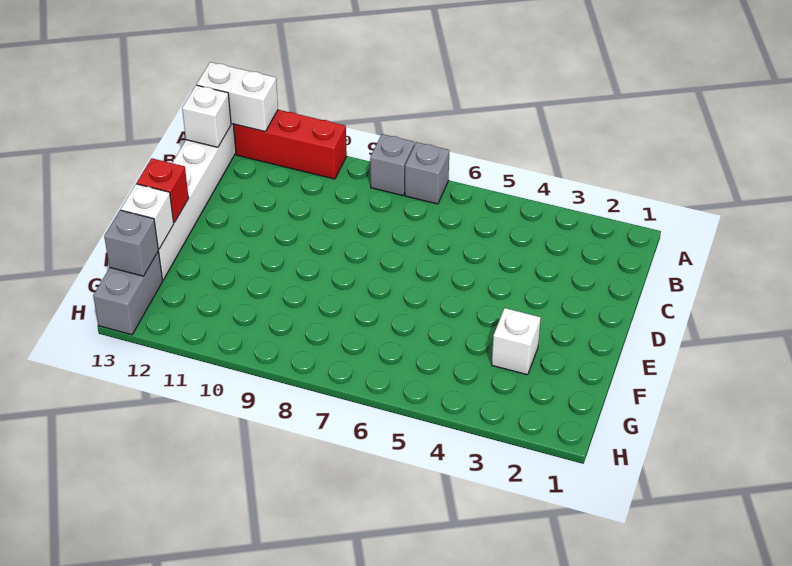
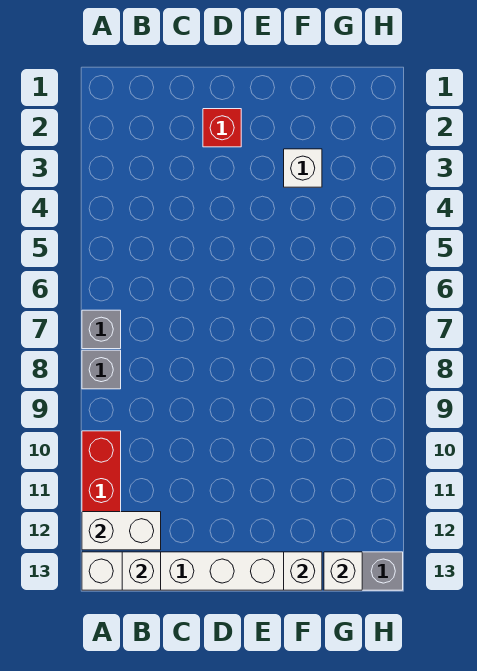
white brick A12:A13 level 2 -> white brick A12:B12 level 2
red brick E13 level 2 -> red brick D2 level 1
grey brick G13 level 2 -> white brick G13 level 2

